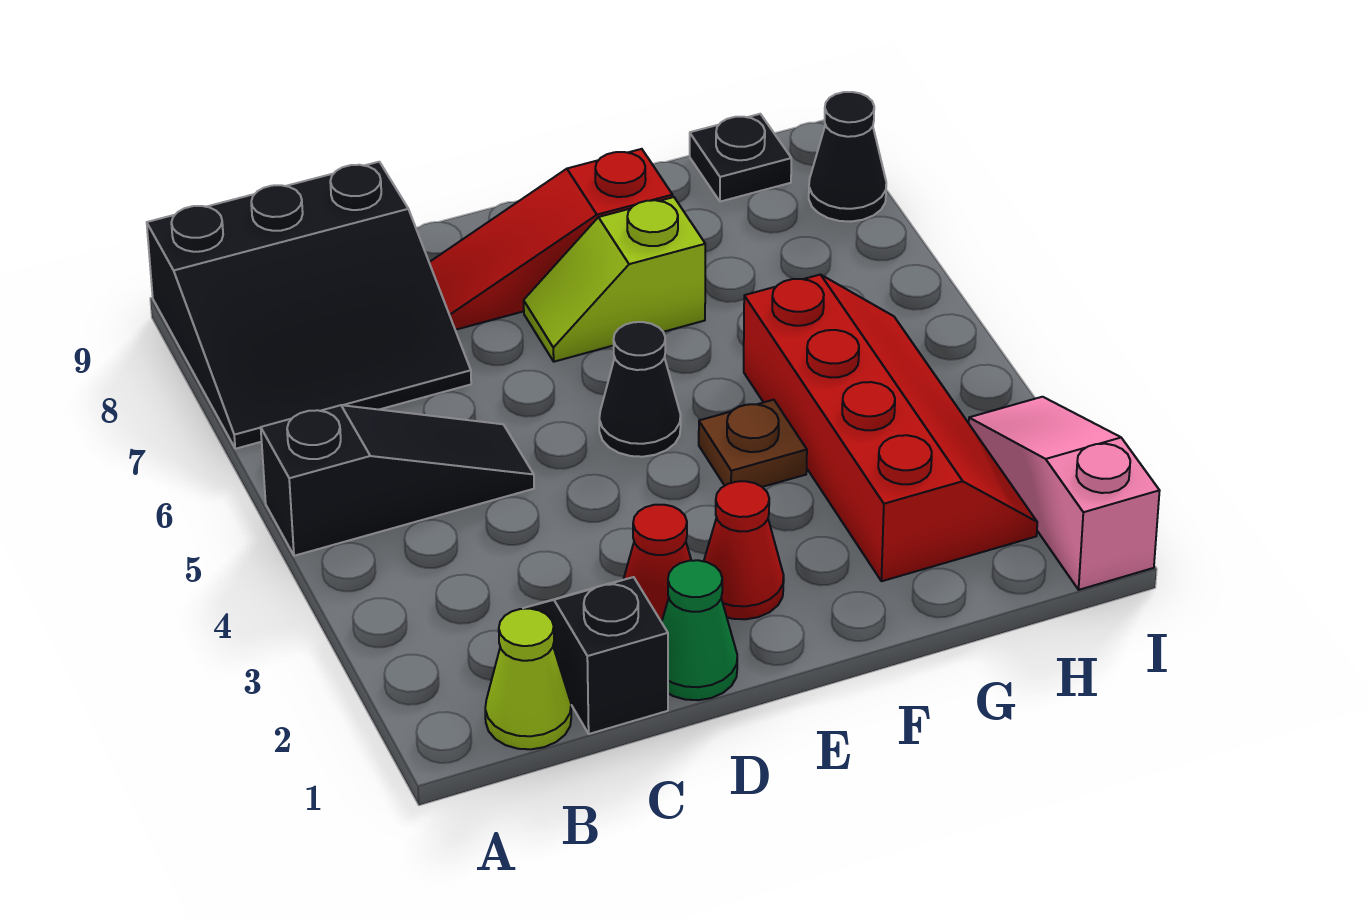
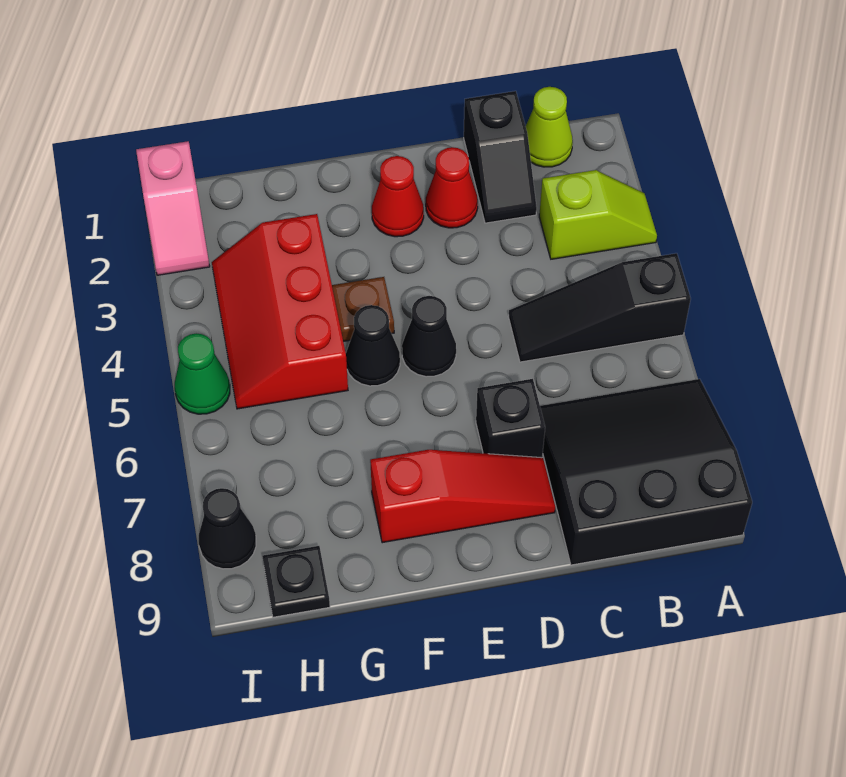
green cone D1 level 1 -> green cone I5 level 1
none -> black brick D7 level 1
lime slope E7:F7 level 1 top F -> lime slope A3:B3 level 1 top B
none -> black cone F5 level 1
red slope G2:H5 level 1 top G -> red slope G3:H5 level 1 top G
pink slope I1:I3 level 1 top 1 -> pink slope I1:I2 level 1 top 1

